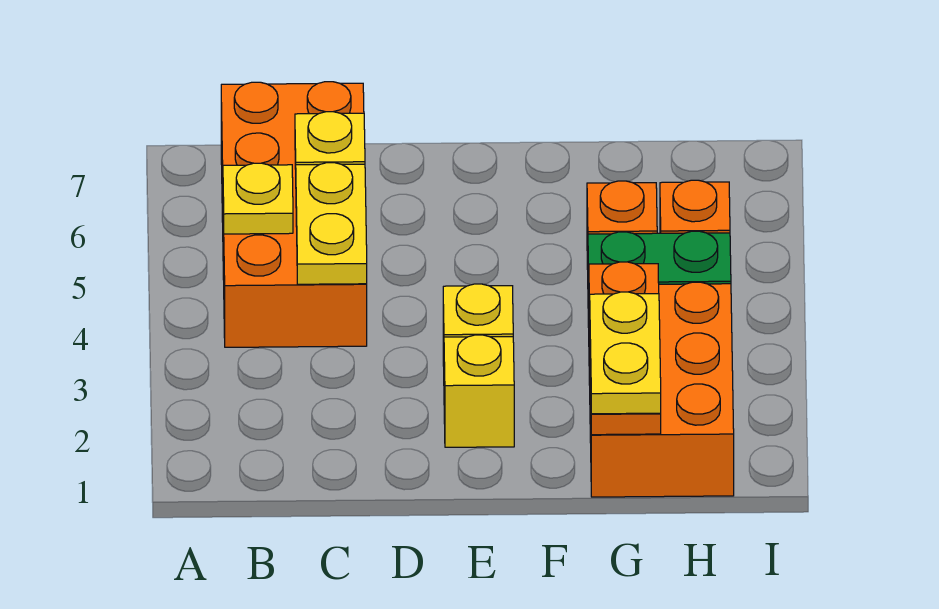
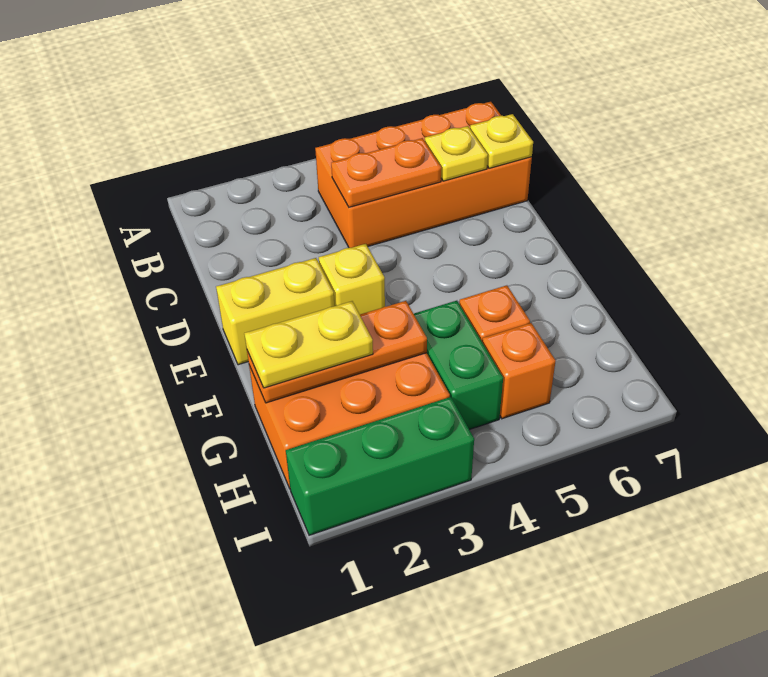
yellow plate B5 level 2 -> yellow plate C7 level 2
yellow plate C4:C5 level 2 -> orange plate C4:C5 level 2
yellow brick E2 level 1 -> yellow brick E1:E2 level 1
none -> green brick I1:I3 level 1

